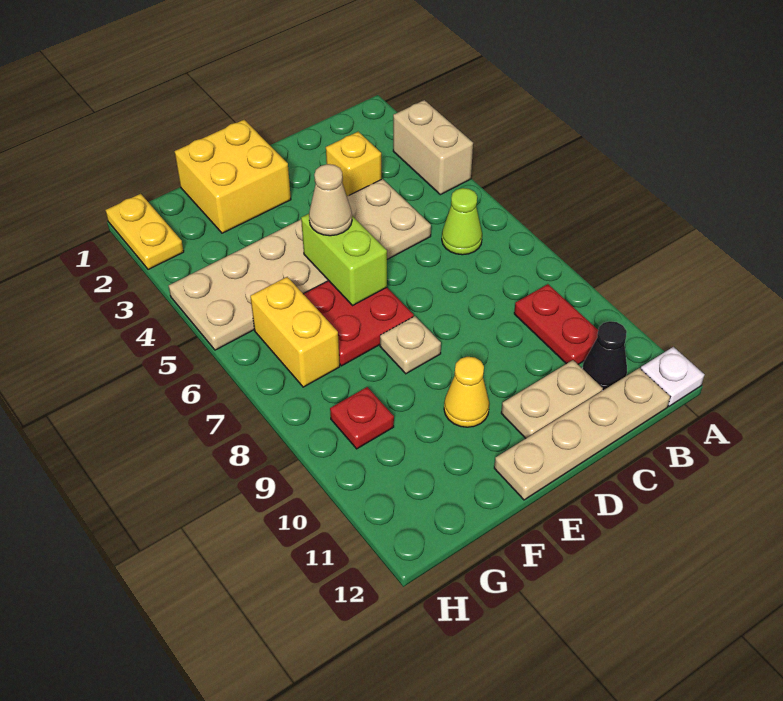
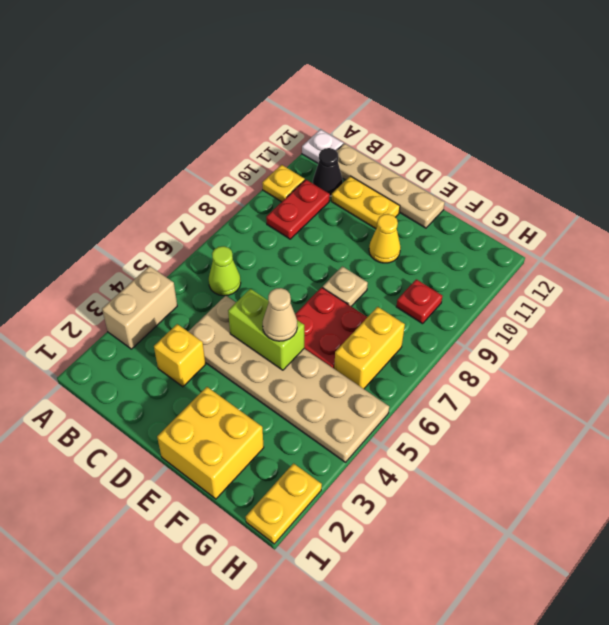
none -> yellow plate A10 level 1
tan plate C11:D11 level 1 -> yellow plate C11:D11 level 1
lime brick E5:E6 level 2 -> lime brick D5:E5 level 2

